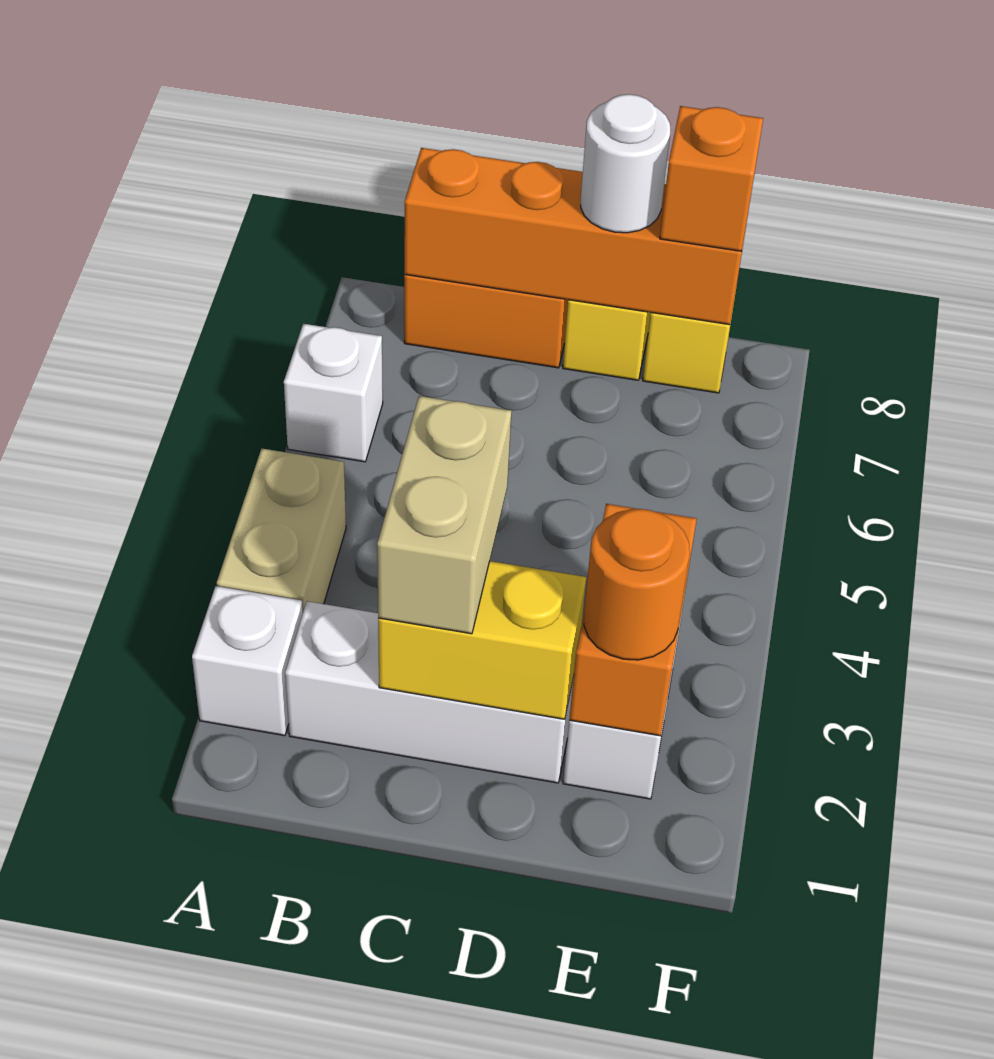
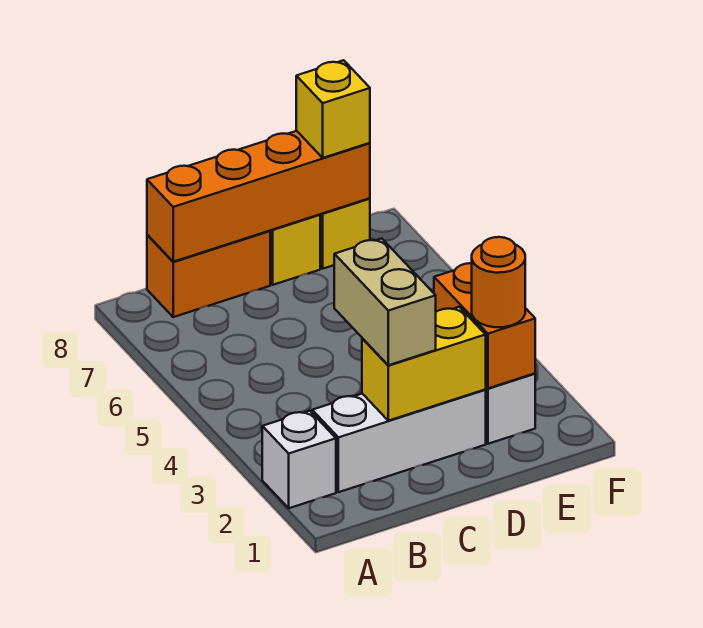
tan brick A3:A4 level 1 -> none
white brick A6 level 1 -> none
white round brick D8 level 3 -> none
orange brick E8 level 3 -> yellow brick E8 level 3

